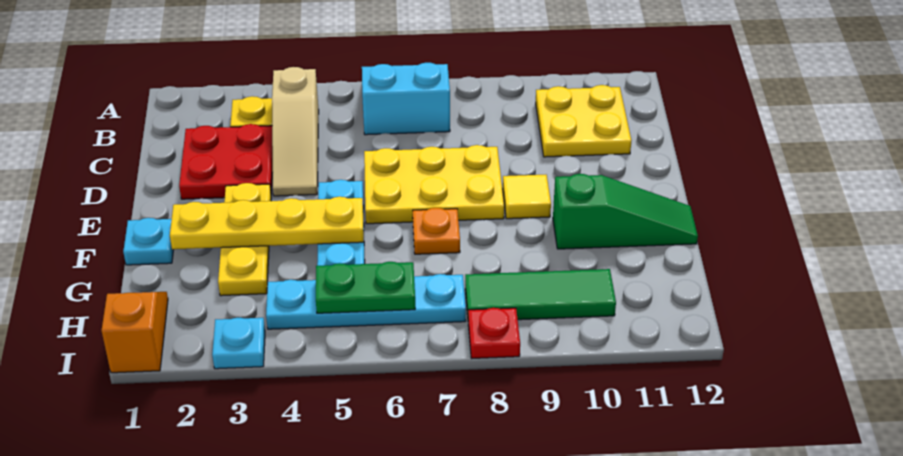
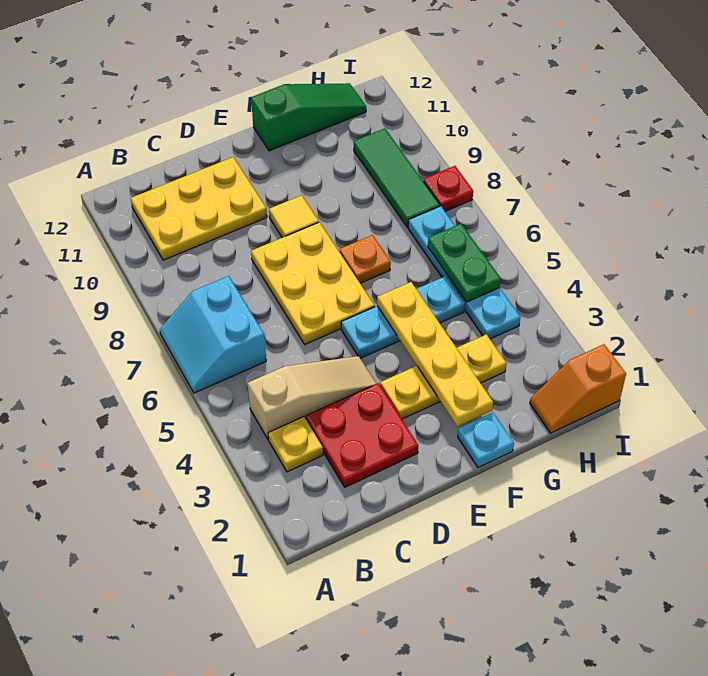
yellow plate B10:C11 level 1 -> yellow plate B10:D11 level 1
green slope F10:F12 level 1 top 10 -> green slope F12:H12 level 1 top F
cyan plate I3 level 1 -> none

